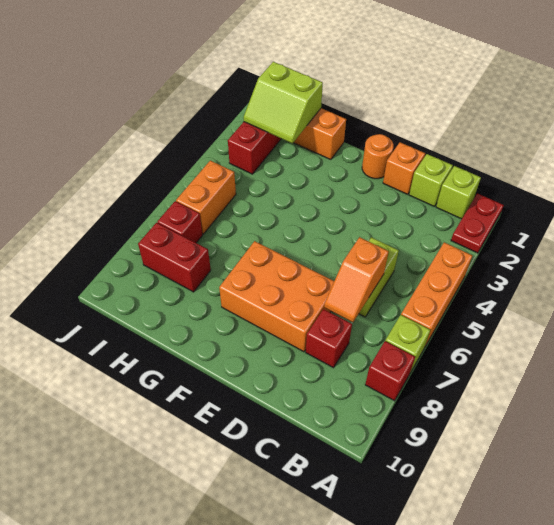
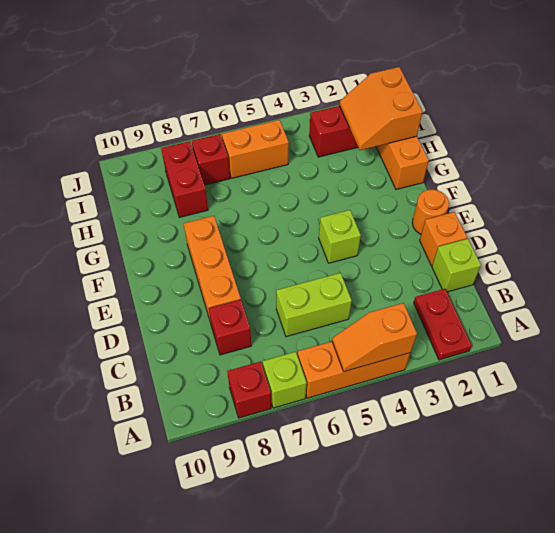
red plate A1:A2 level 1 -> red plate A2:B2 level 1
lime brick B1 level 1 -> lime brick E4 level 1
orange slope C6:C7 level 2 top 6 -> orange slope A4:A5 level 2 top 4
orange brick D7:F8 level 1 -> orange brick D8:F8 level 1
lime slope H1:I2 level 2 top 1 -> orange slope H1:I2 level 2 top 1

